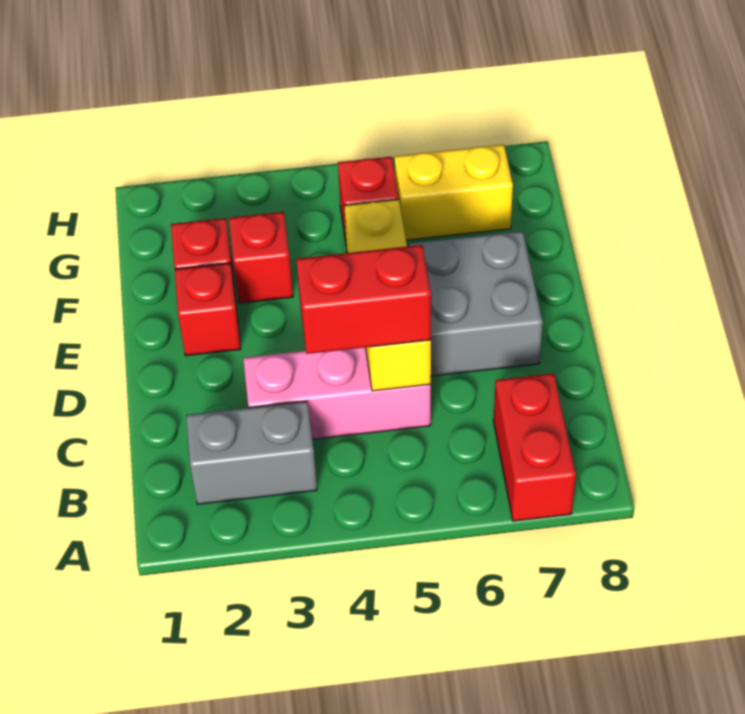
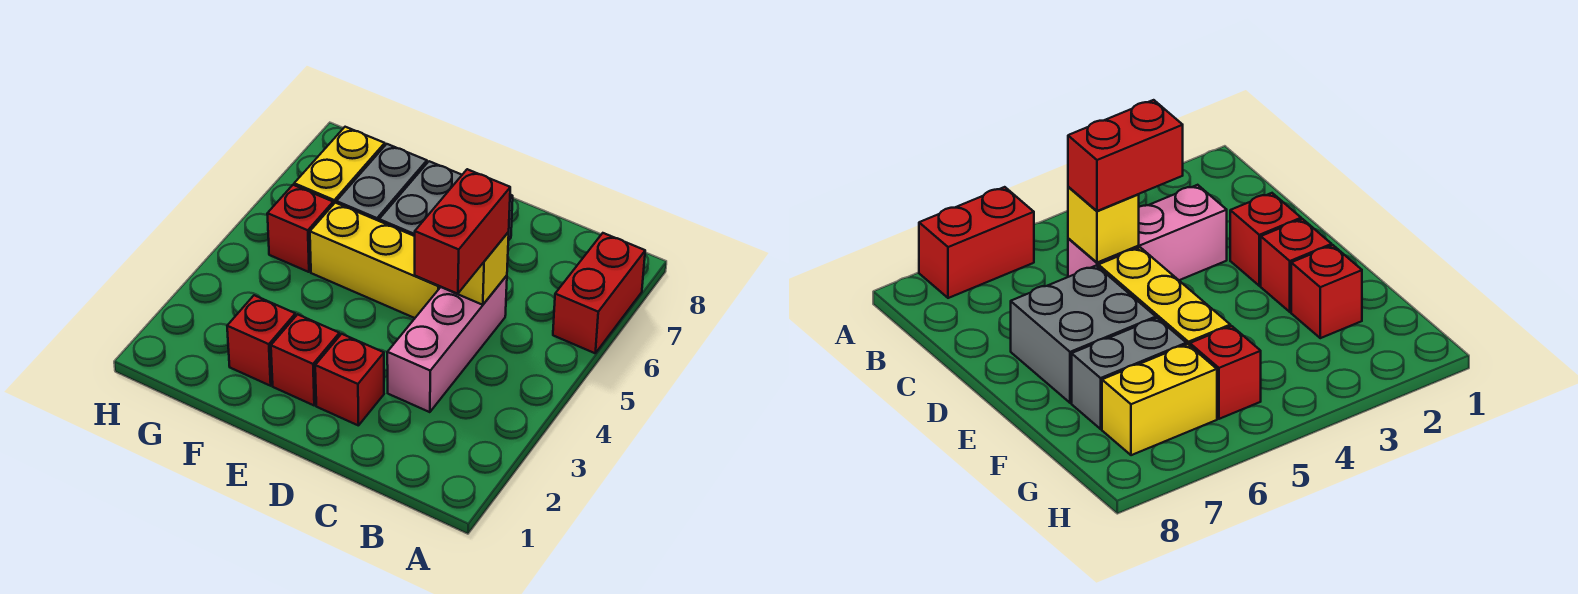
red brick A7:B7 level 1 -> red brick A6:A7 level 1
grey brick B2:B3 level 1 -> grey brick F6:F7 level 1
red brick F3 level 1 -> red brick D2 level 1

